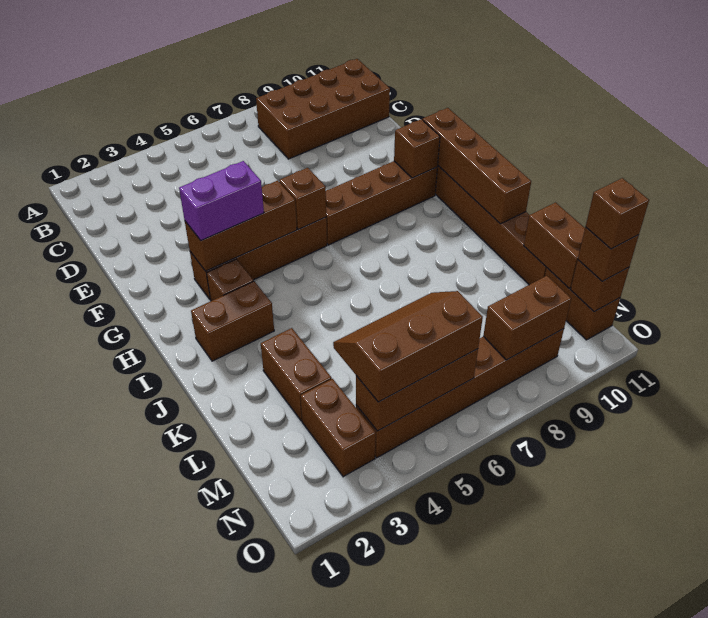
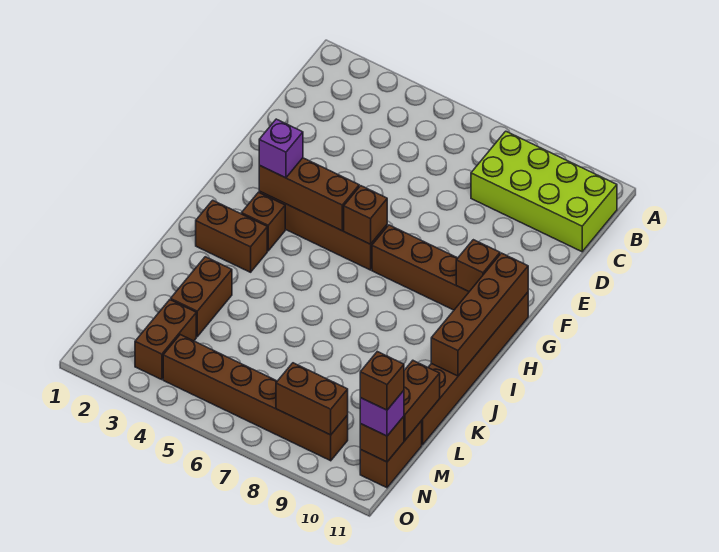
brown brick B8:C11 level 1 -> lime brick B8:C11 level 1
purple brick G3:G4 level 3 -> purple brick G3 level 3
brown slope M4:N6 level 3 top N -> none
brown brick N4:N6 level 2 -> none
brown brick N11 level 3 -> purple brick N11 level 3

